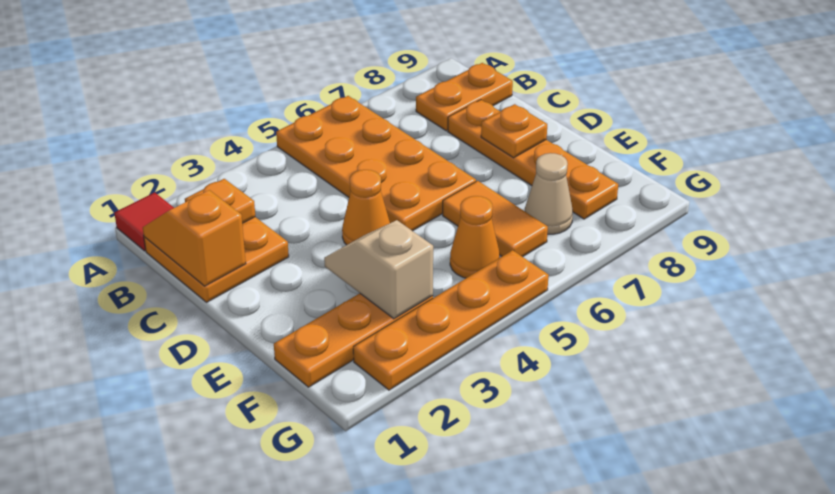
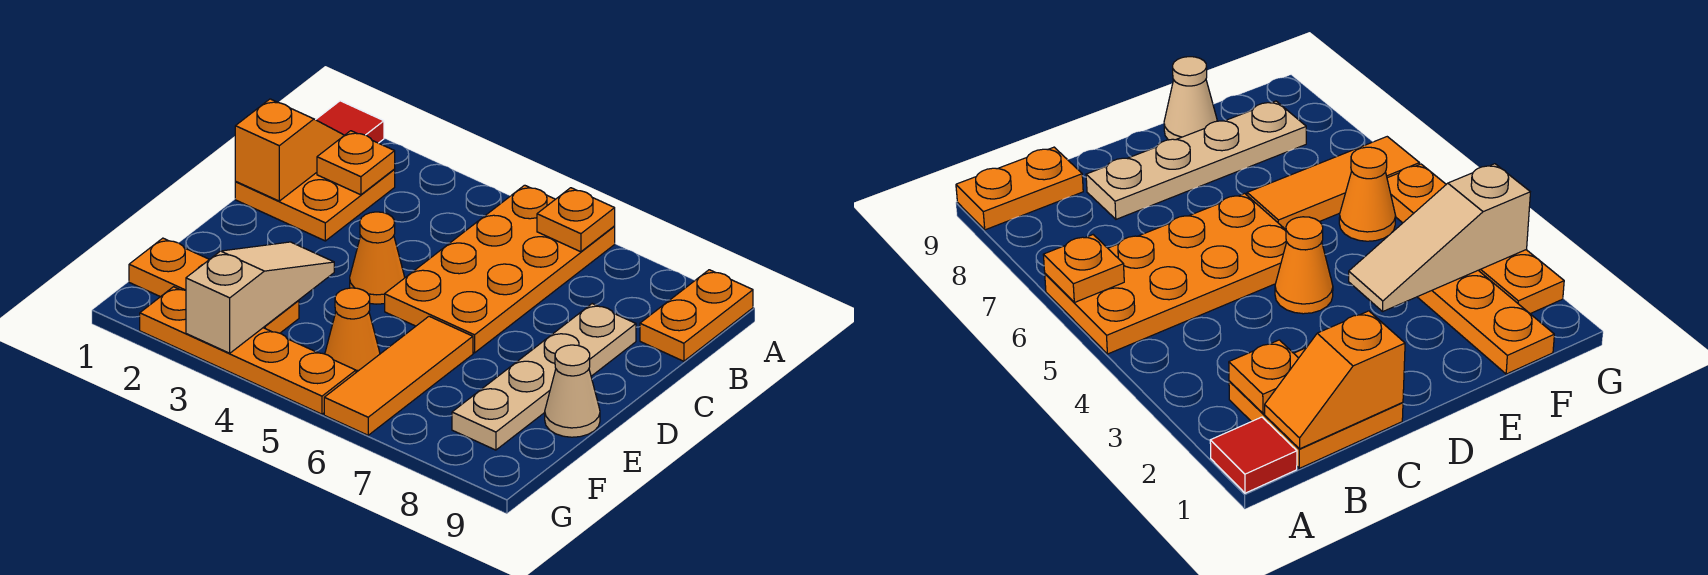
orange plate B8:B9 level 1 -> orange plate A9:B9 level 1
orange plate C8:F8 level 1 -> tan plate C8:F8 level 1
orange plate D8 level 2 -> orange plate A6 level 2
tan slope E3:F3 level 2 top F -> tan slope E3:G3 level 2 top G
orange tile E6:F6 level 1 -> orange tile E6:G6 level 1
tan cone F7 level 1 -> tan cone E9 level 1

